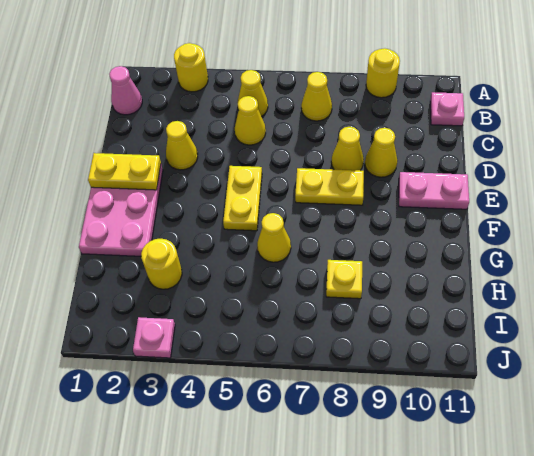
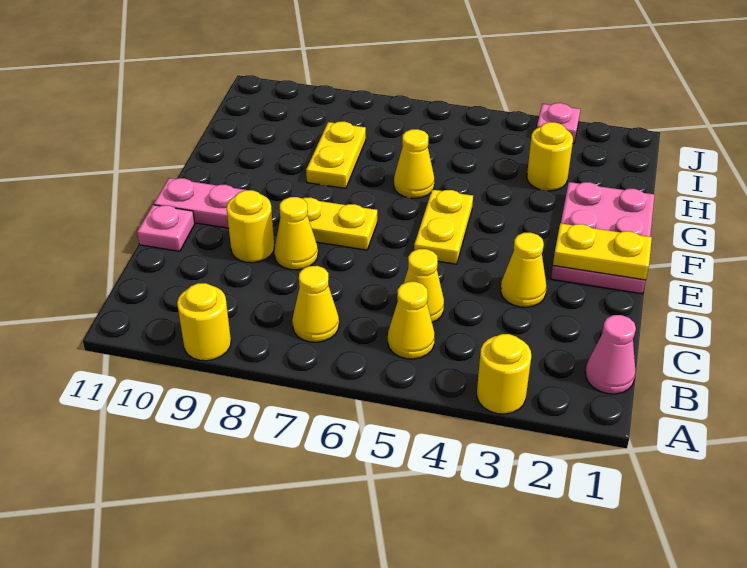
pink plate B11 level 1 -> pink plate D11 level 1
yellow cone D9 level 1 -> yellow round brick D9 level 1
yellow plate H8 level 1 -> yellow plate G8:H8 level 1

